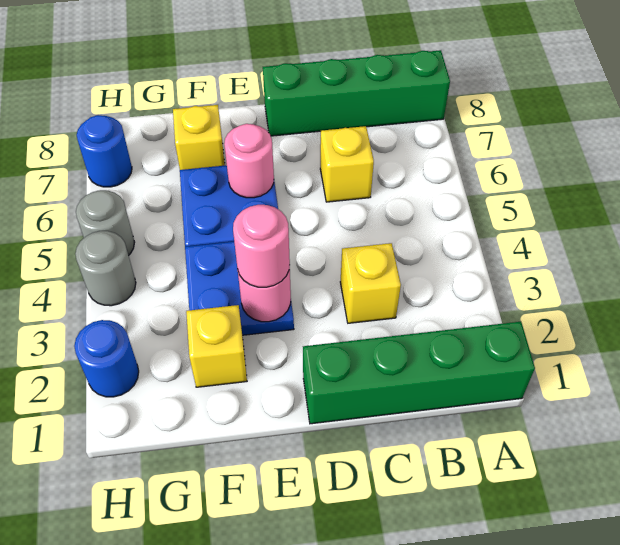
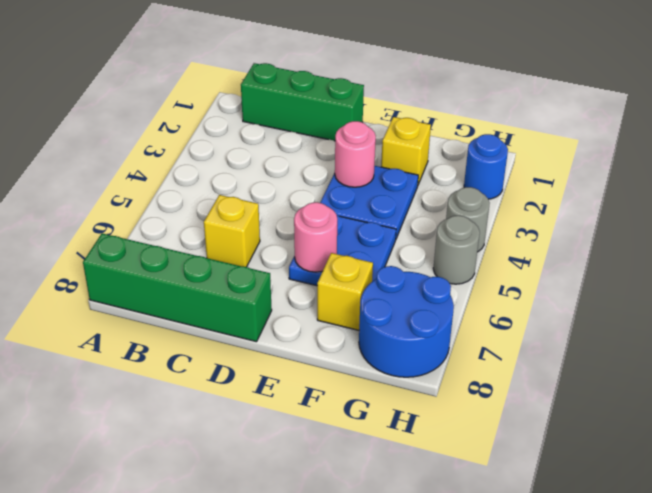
green brick A1:D1 level 1 -> green brick B1:D1 level 1
yellow brick C3 level 1 -> none
pink round brick E3 level 3 -> none
blue round brick H7 level 1 -> blue round brick G7:H8 level 1

